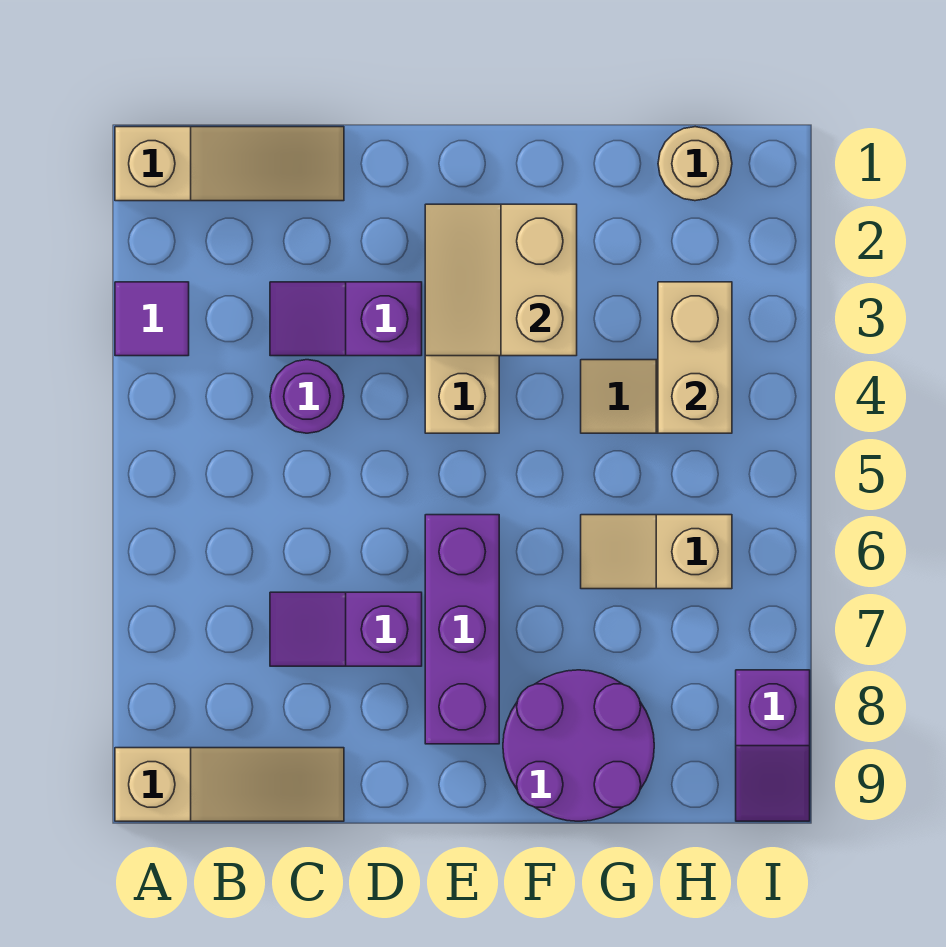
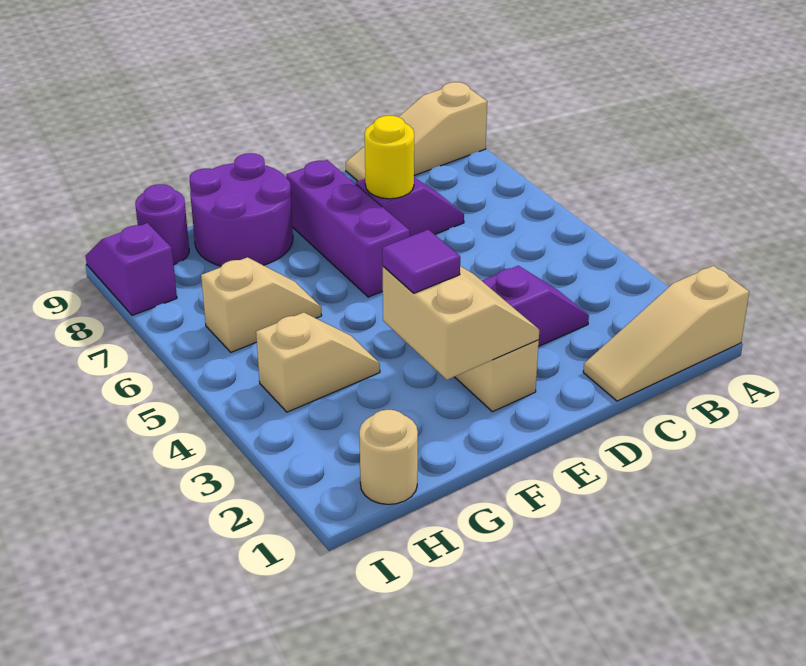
purple tile A3 level 1 -> purple tile F3 level 3
purple round brick C4 level 1 -> purple round brick H9 level 1
none -> yellow round brick D7 level 2
tan brick H3:H4 level 2 -> none

